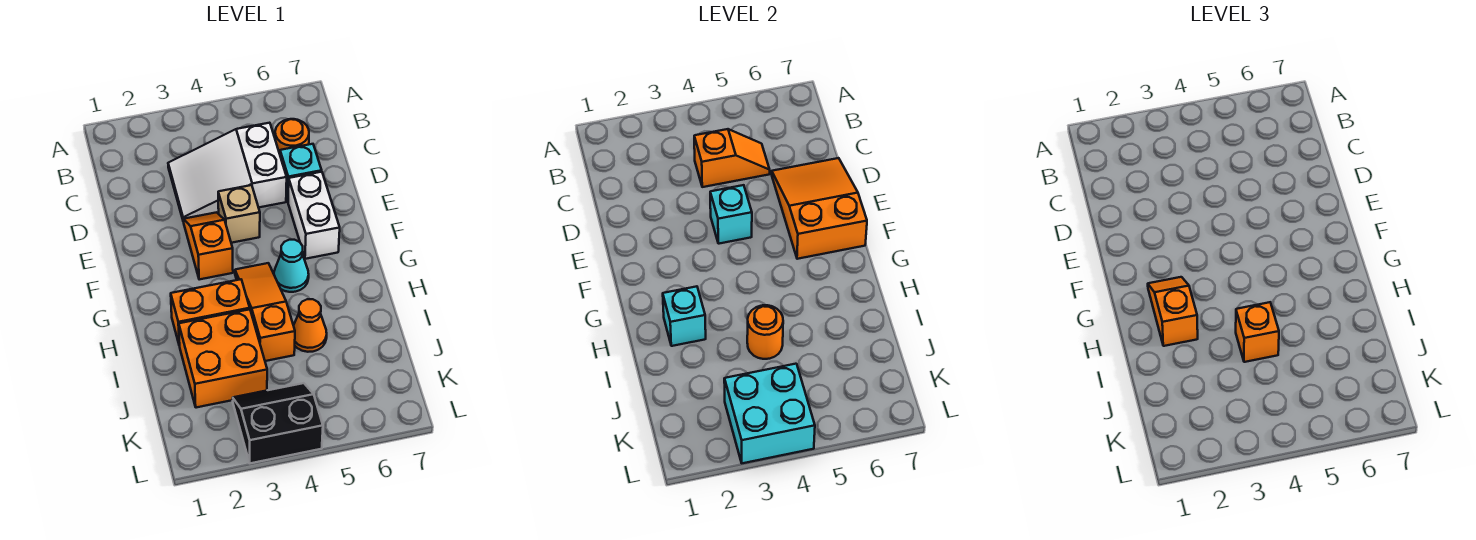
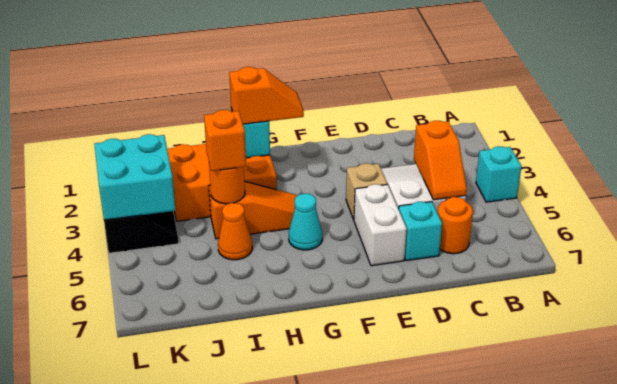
orange slope D6:F7 level 2 top F -> none
orange slope E3:F3 level 1 top F -> none
cyan brick E4 level 2 -> cyan brick A4 level 1
white brick E6:F6 level 1 -> white brick E5:E6 level 1

